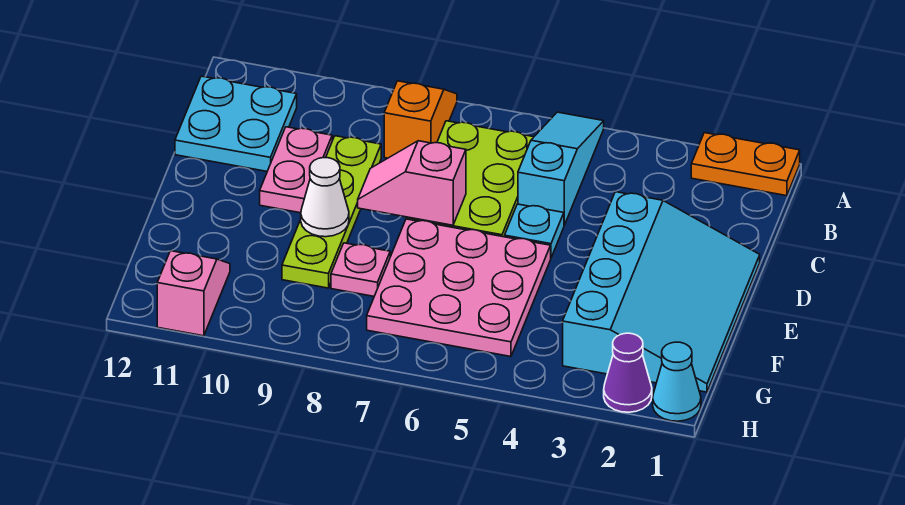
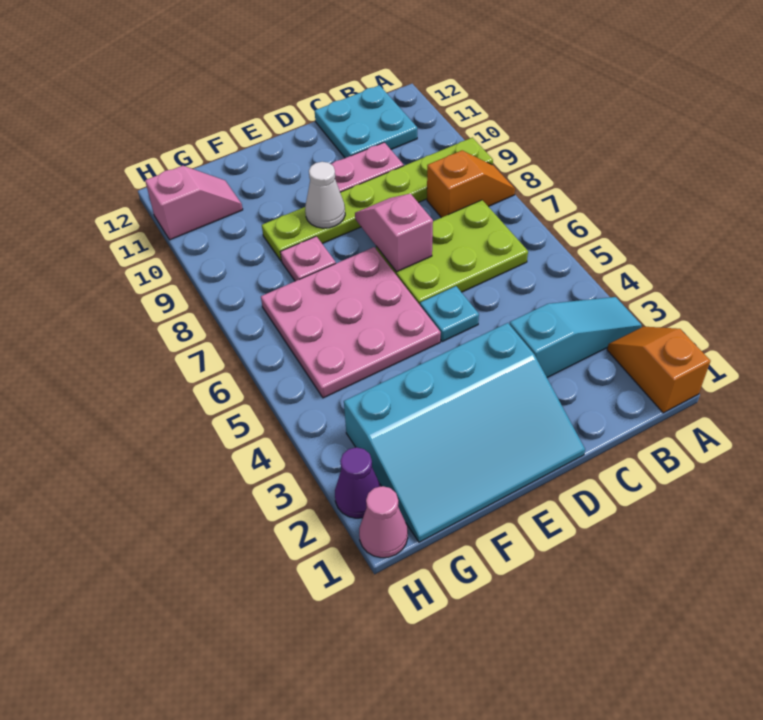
orange plate A1:A2 level 1 -> orange slope A1:A2 level 1 top 1
cyan slope A5:C5 level 1 top C -> cyan slope A3:C3 level 1 top C
lime plate C9:F9 level 1 -> lime plate A9:F9 level 1
cyan cone H1 level 1 -> pink cone H1 level 1

